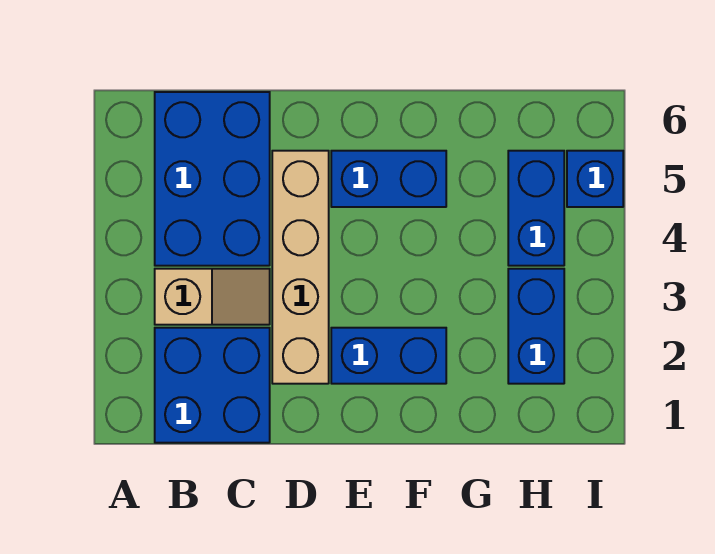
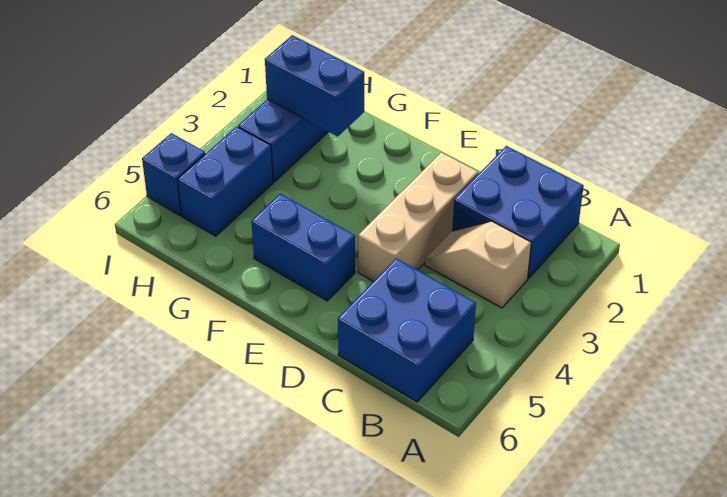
blue brick B4:C6 level 1 -> blue brick B5:C6 level 1
tan brick D2:D5 level 1 -> tan brick D2:D4 level 1
blue brick E2:F2 level 1 -> blue brick G2:H2 level 2

